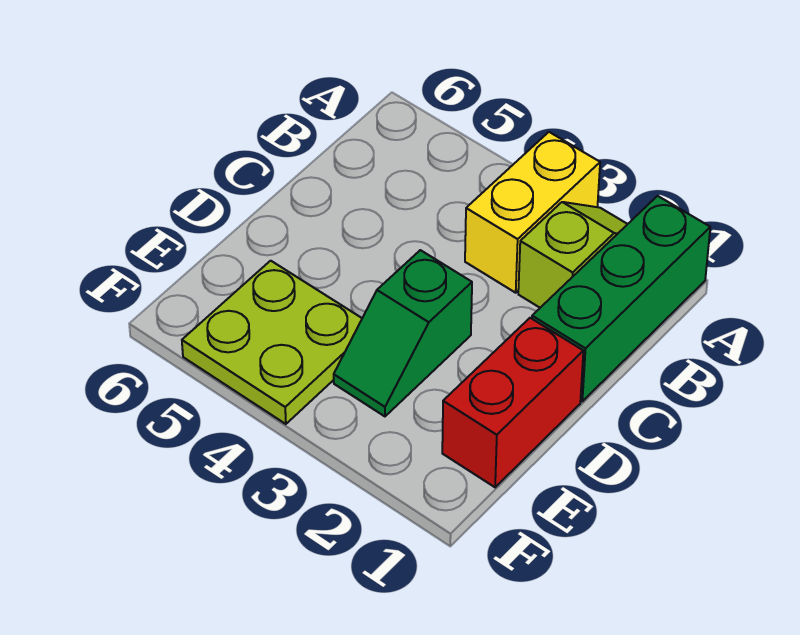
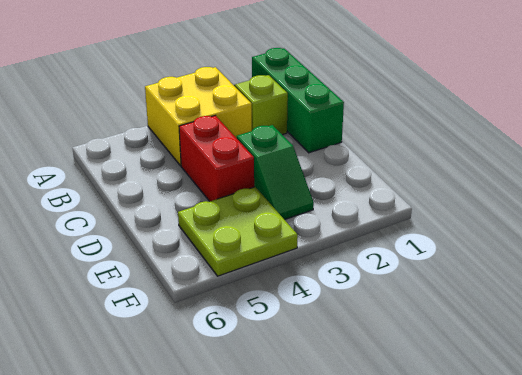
yellow brick A3:B3 level 1 -> yellow brick A3:B4 level 1
red brick D1:E1 level 1 -> red brick C4:D4 level 1

